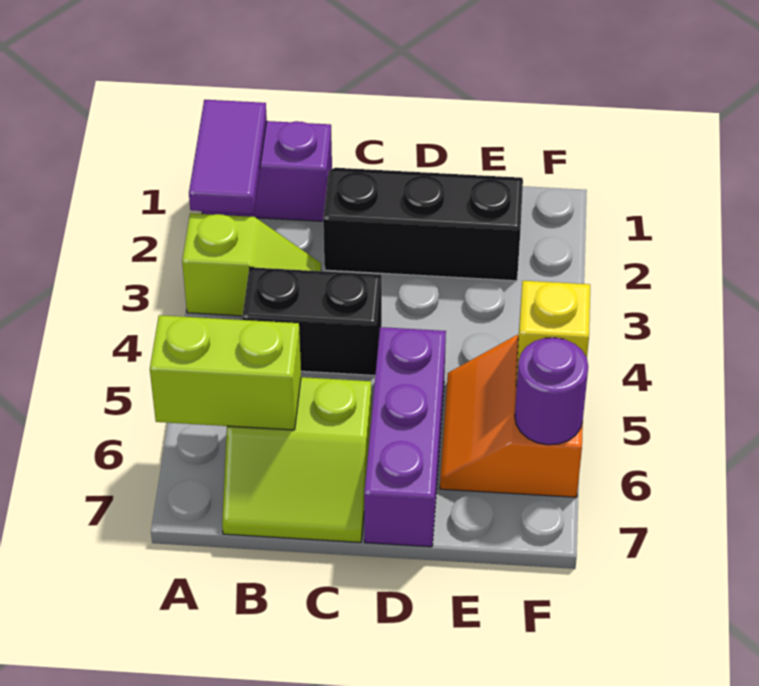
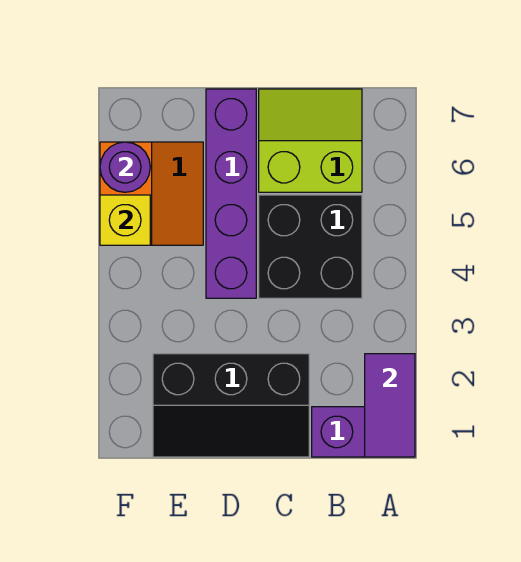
lime slope A3:B3 level 1 top A -> none
lime brick A6:B6 level 2 -> none
black brick B4:C4 level 1 -> black brick B4:C5 level 1
purple brick D5:D7 level 1 -> purple brick D4:D7 level 1

